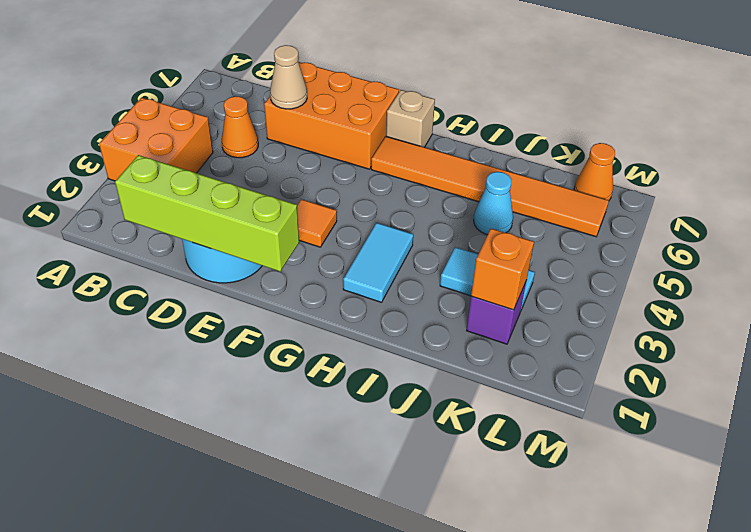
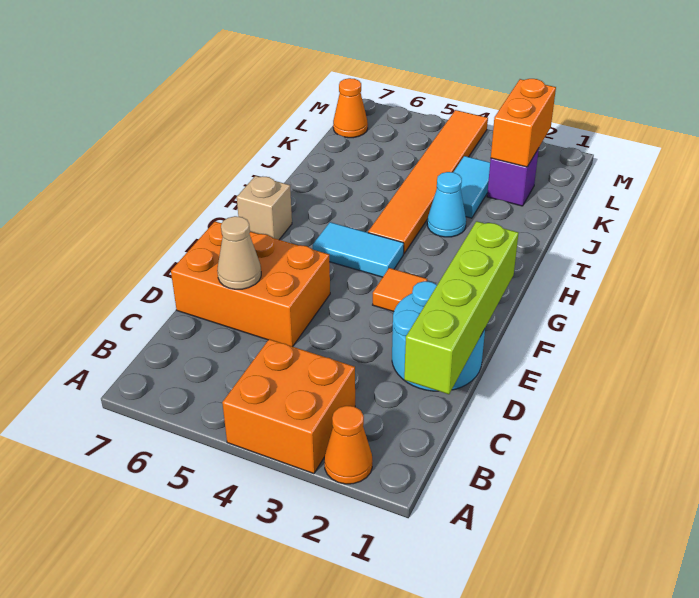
orange cone C5 level 1 -> orange cone A2 level 1
orange brick D6:F7 level 1 -> orange brick D5:E7 level 1
orange tile G6:L6 level 1 -> orange tile H4:M4 level 1
cyan tile H2:H3 level 1 -> cyan tile G4:G5 level 1
cyan cone J5 level 1 -> cyan cone I3 level 1
orange brick K2 level 2 -> orange brick K2:L2 level 2

